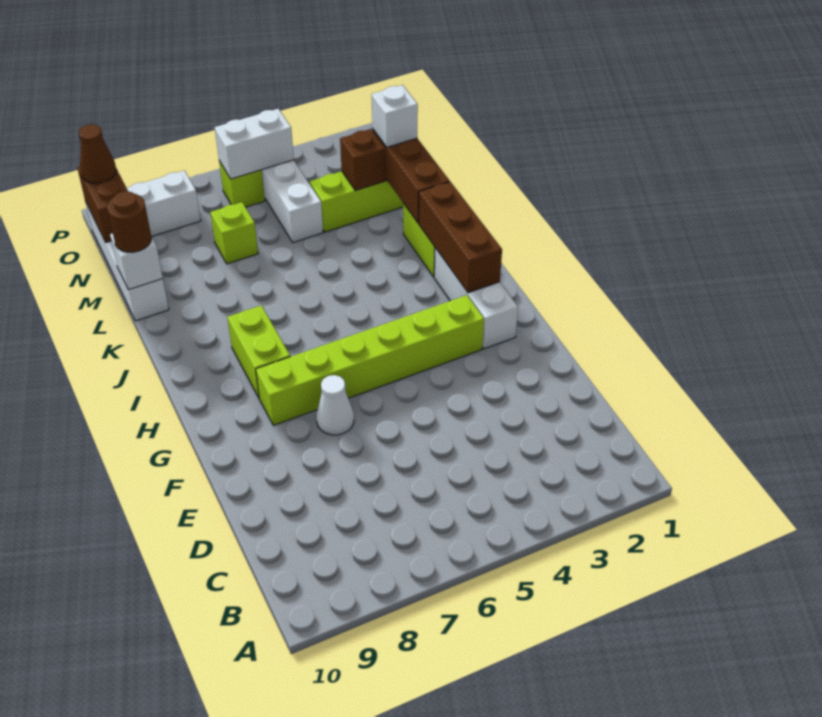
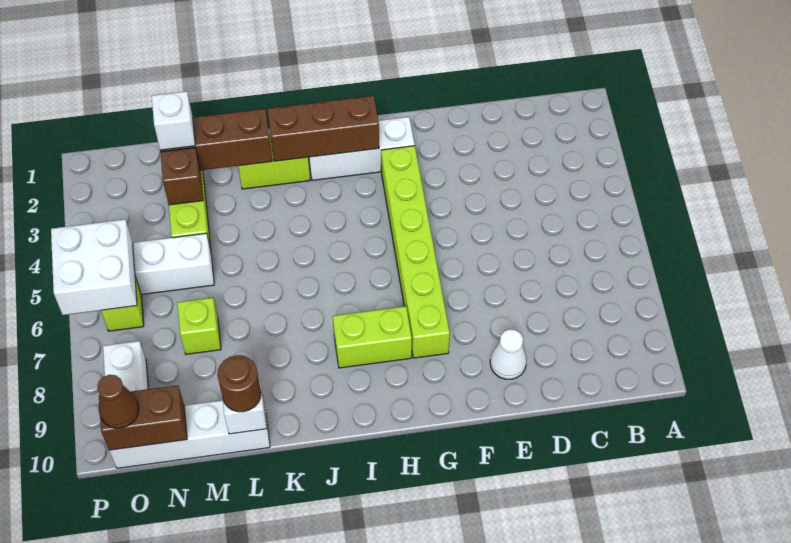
white cone F7 level 1 -> white cone E9 level 1
white brick O5:O6 level 2 -> white brick O5:P6 level 2

